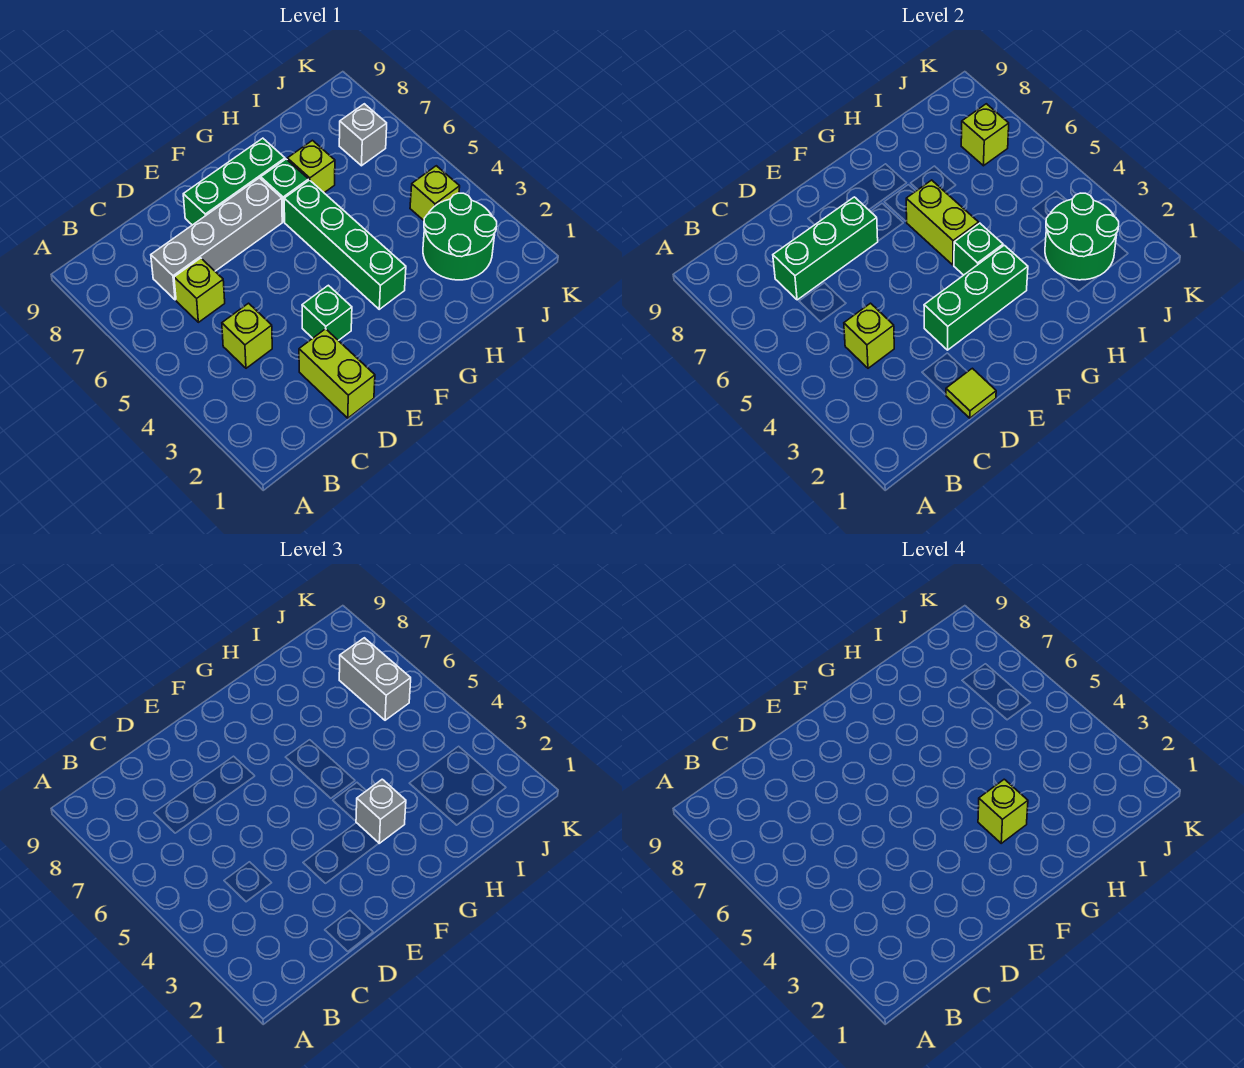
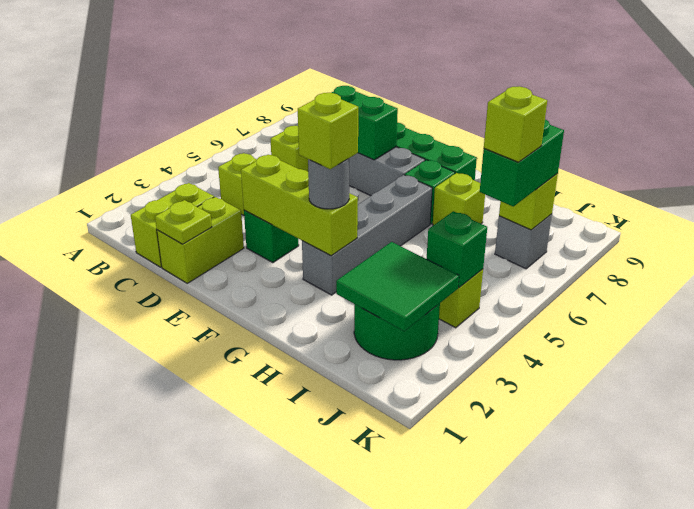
lime brick C4 level 2 -> lime brick J6 level 4
green brick C7:E7 level 2 -> green brick D7:E7 level 2
lime tile D1 level 2 -> lime plate D1 level 2
green brick E3:G3 level 2 -> lime brick E3:G3 level 2
green brick G3:G6 level 1 -> grey brick G3:G6 level 1
grey brick G3 level 3 -> grey round brick G3 level 3
green brick G4 level 2 -> green brick J4 level 2
lime brick G5:G6 level 2 -> lime brick C1:C2 level 1
green round brick I2:J3 level 2 -> green tile I2:J3 level 2
grey brick J6:J7 level 3 -> green brick J6:J7 level 3

